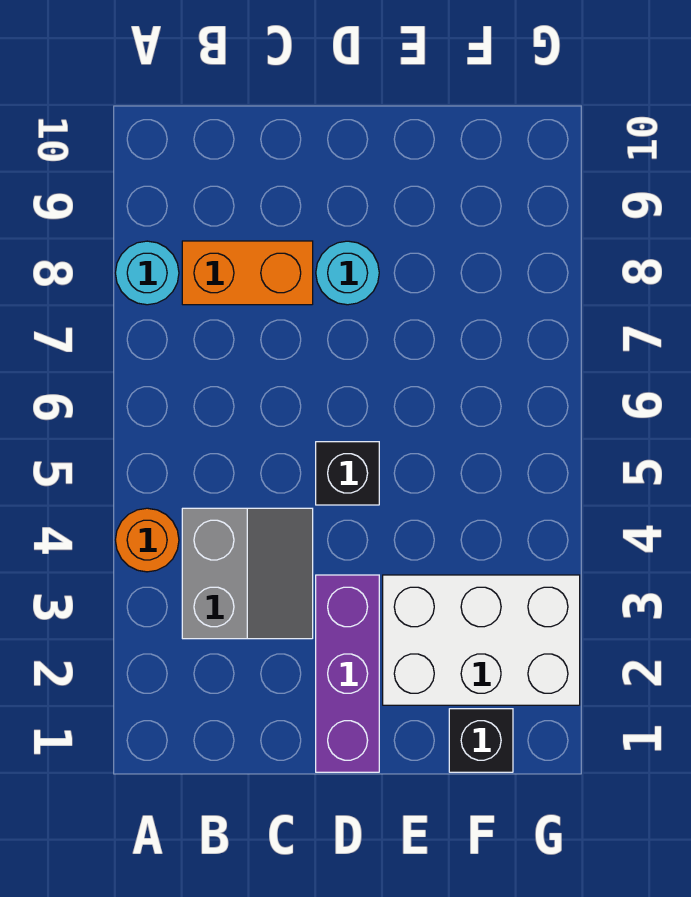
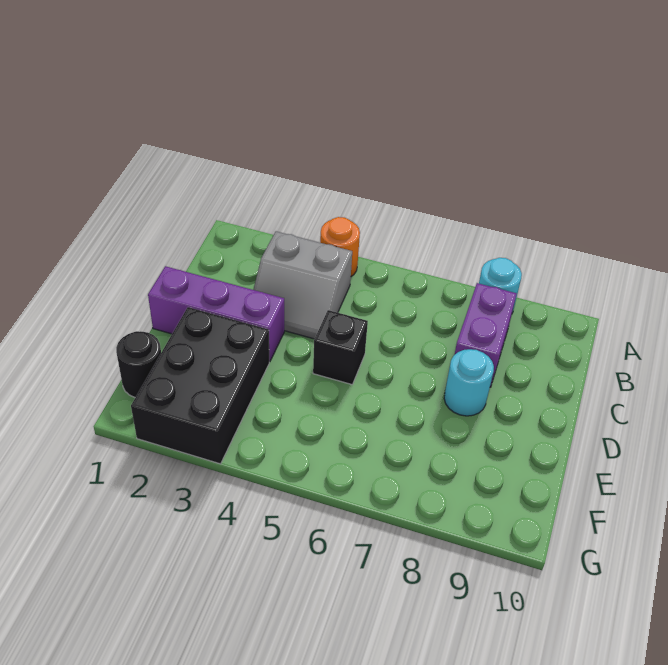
orange brick B8:C8 level 1 -> purple brick B8:C8 level 1
white brick E2:G3 level 1 -> black brick E2:G3 level 1
black brick F1 level 1 -> black round brick F1 level 1

